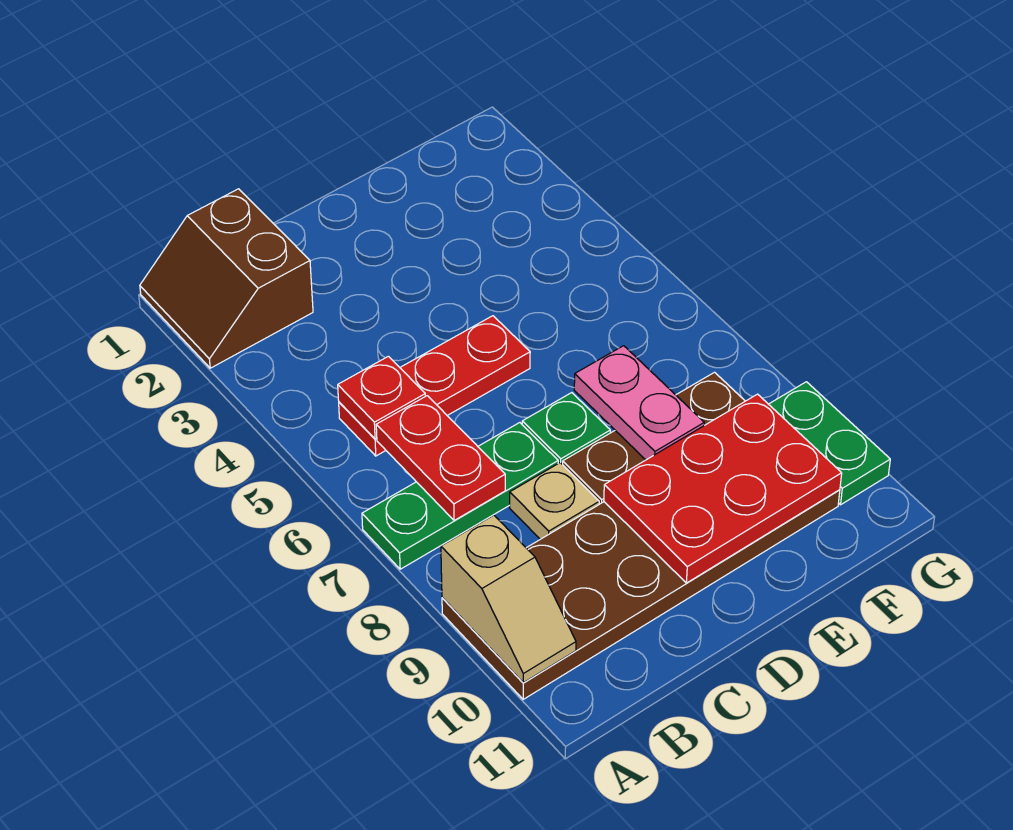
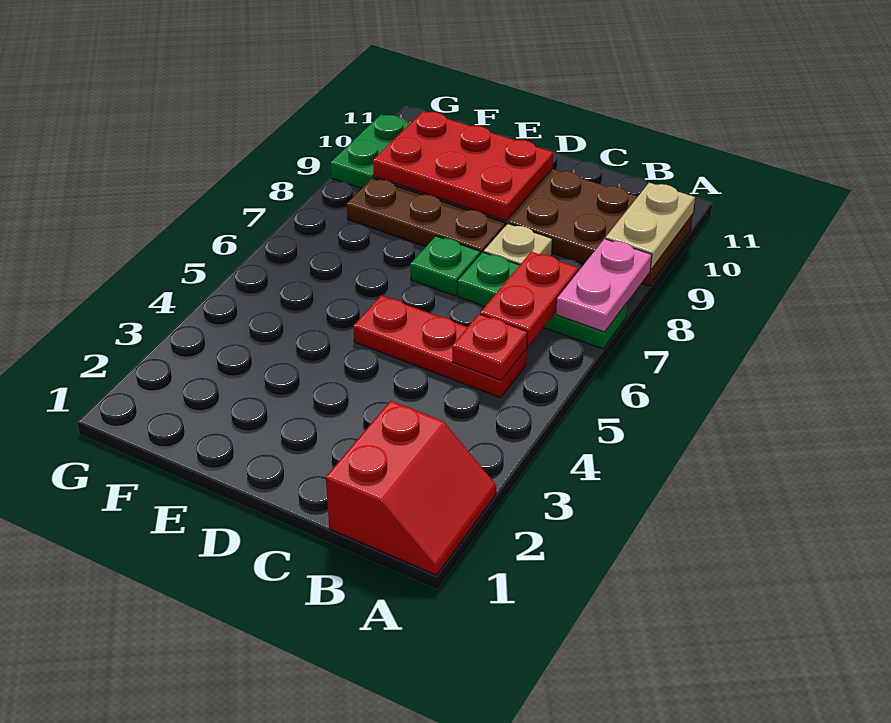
brown slope A1:B2 level 1 top B -> red slope A1:B2 level 1 top B
tan slope A9:A10 level 2 top 9 -> tan plate A9:A10 level 2
pink plate E7:E8 level 2 -> pink plate A7:A8 level 2

